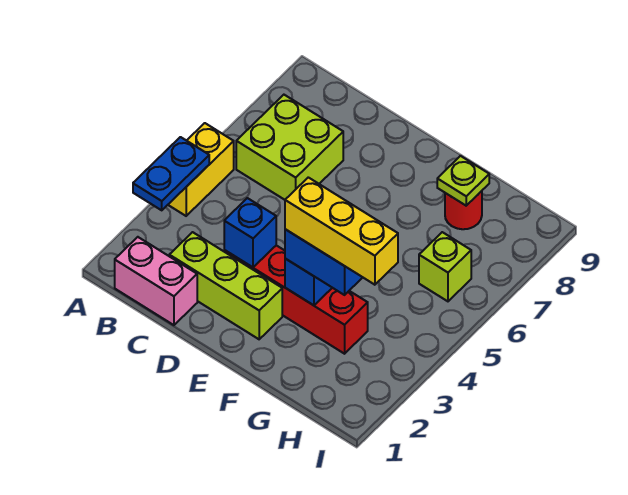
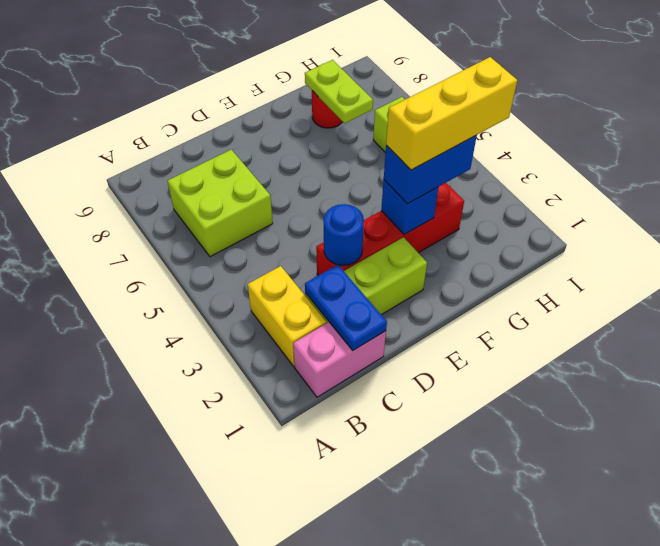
blue plate A3:A4 level 2 -> blue plate C1:C2 level 2
yellow brick A4:A5 level 1 -> yellow brick B2:B3 level 1
blue brick D3 level 2 -> blue round brick D3 level 2
lime plate G8 level 2 -> lime plate G7:G8 level 2

